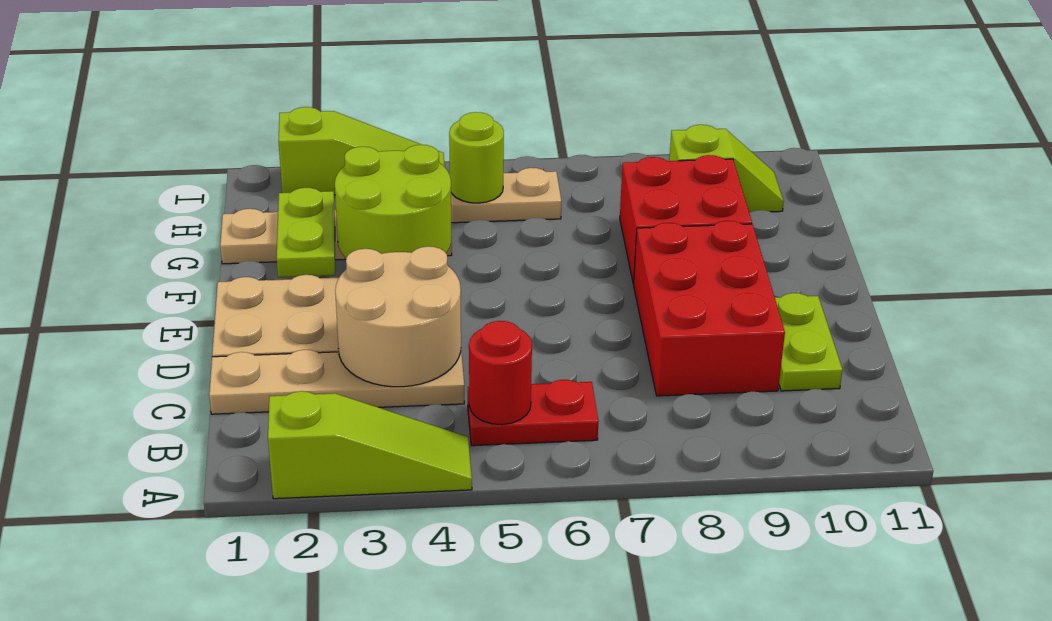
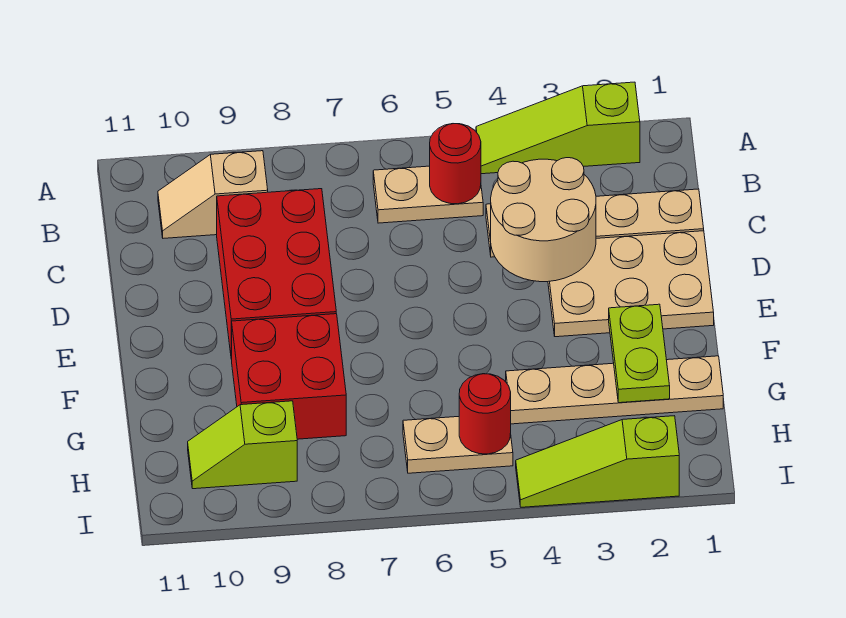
red plate B5:B6 level 1 -> tan plate B5:B6 level 1
none -> tan slope B9:B10 level 1 top 9
lime plate C10:D10 level 1 -> none
lime round brick F3:G4 level 2 -> none
lime round brick H5 level 2 -> red round brick H5 level 2

